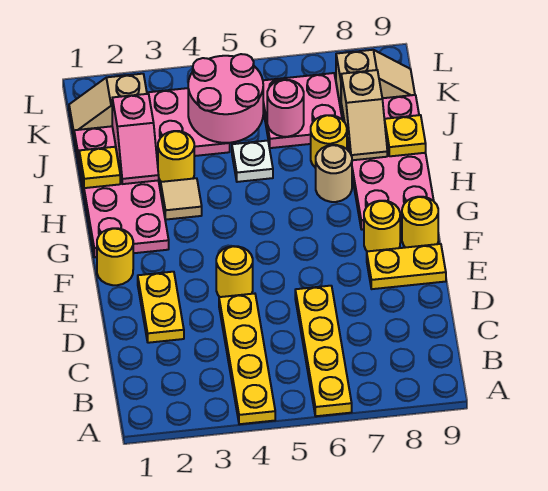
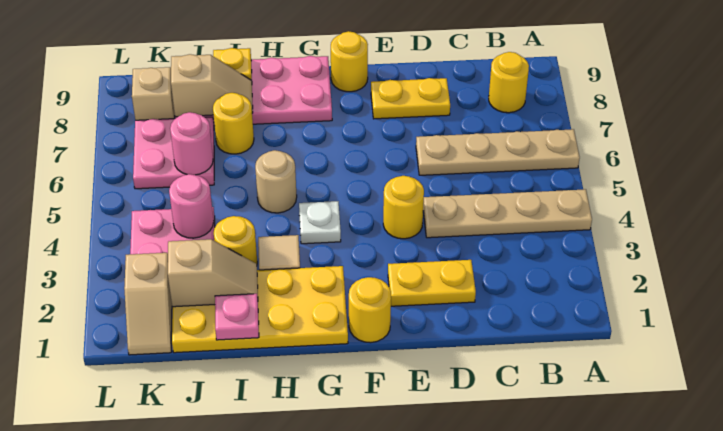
yellow plate A4:D4 level 1 -> tan plate A4:D4 level 1
yellow plate A6:D6 level 1 -> tan plate A6:D6 level 1
yellow plate E8:E9 level 1 -> yellow plate D8:E8 level 1
yellow round brick F8 level 1 -> yellow round brick B8 level 1
pink plate G1:J2 level 1 -> yellow plate G1:J2 level 1
tan round brick H7 level 1 -> tan round brick H5 level 1
yellow plate I1 level 2 -> pink plate I1 level 2
pink slope I2:J2 level 2 top J -> tan slope I2:J2 level 2 top J
white plate I5 level 1 -> white plate G4 level 1
pink round brick J4:K5 level 2 -> pink round brick J4 level 2

